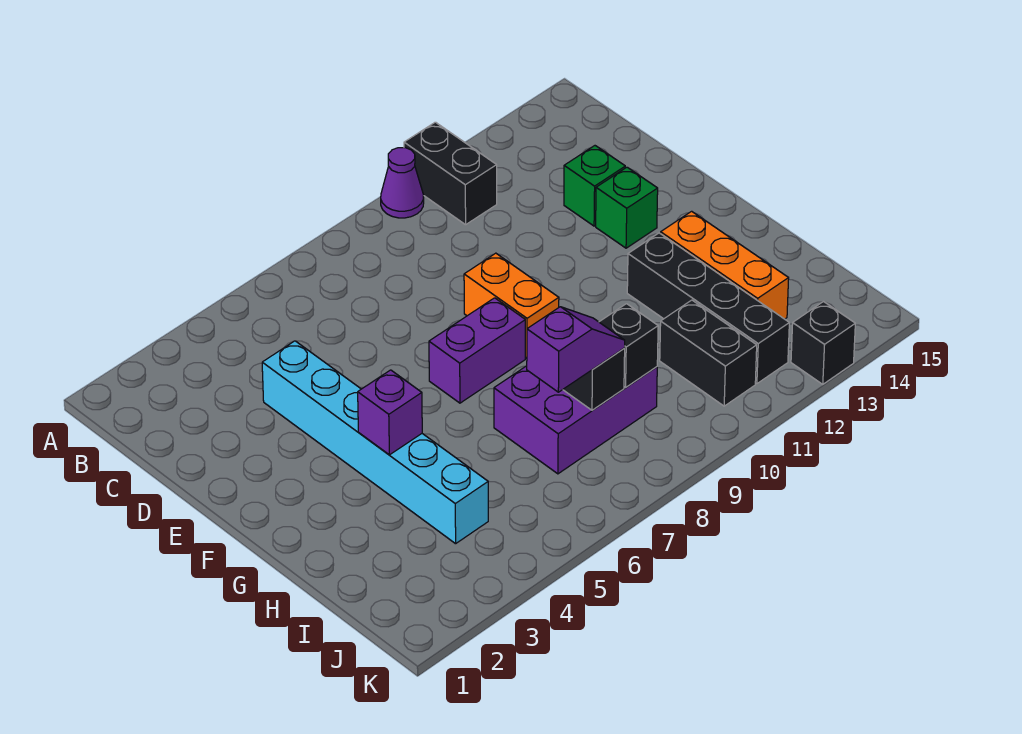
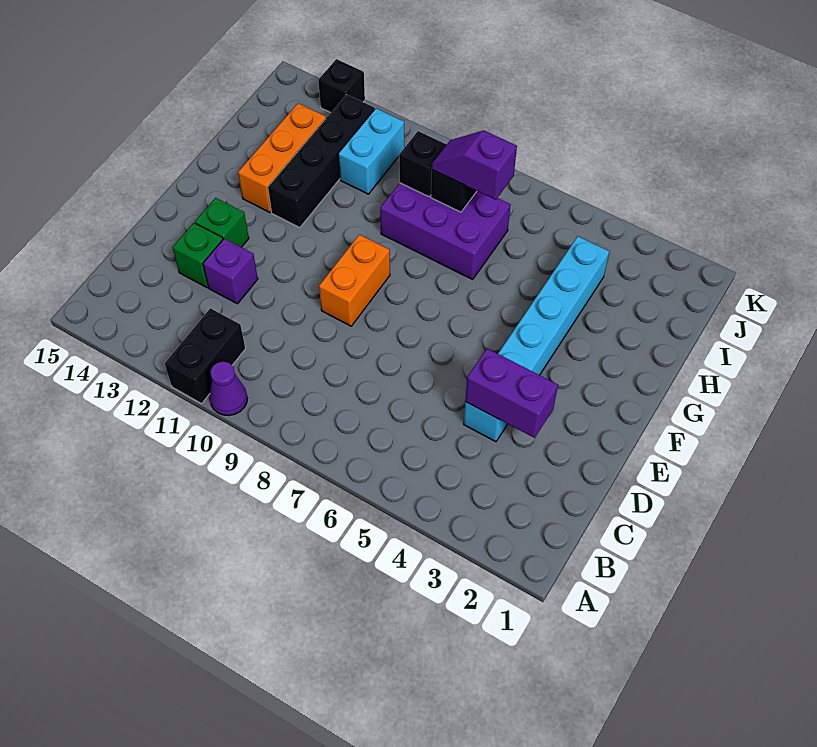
purple brick F7:F8 level 1 -> purple brick D3:D4 level 2
purple brick G4 level 2 -> purple brick D12 level 1
black brick I11:J11 level 1 -> cyan brick I11:J11 level 1

